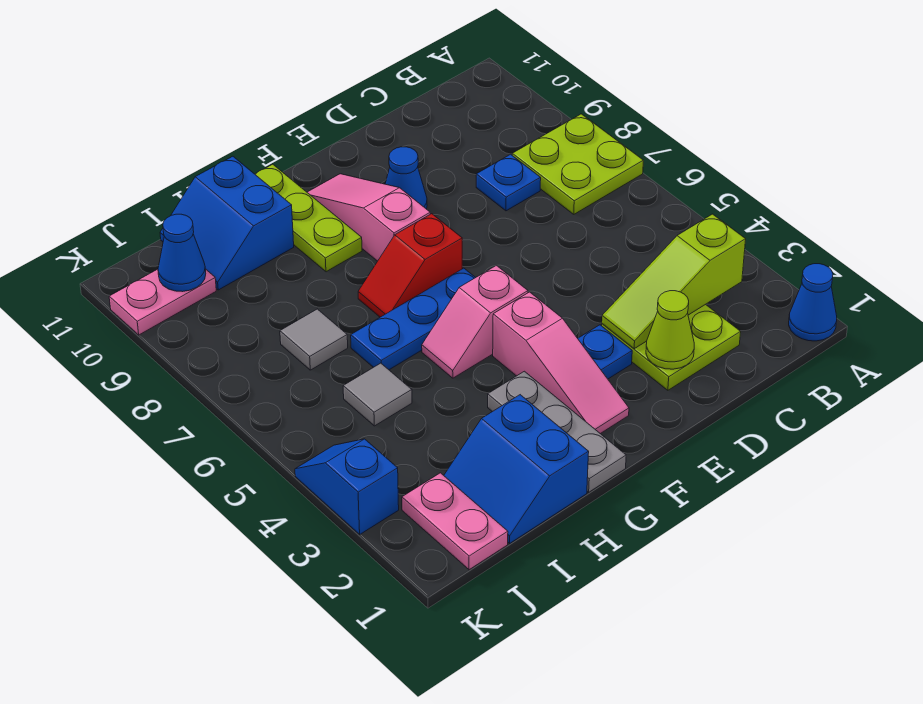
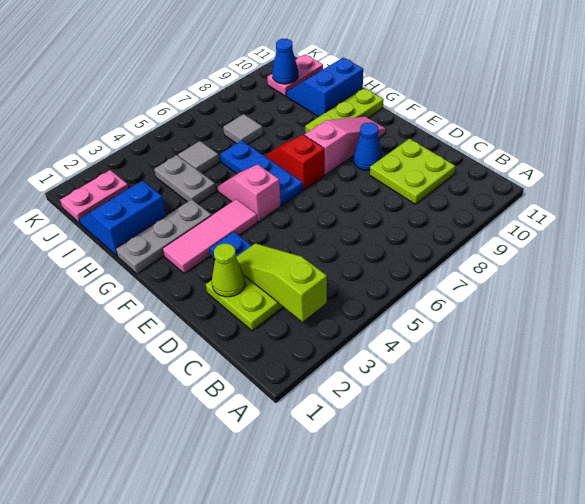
blue cone A1 level 1 -> none
lime plate A7:B8 level 1 -> lime plate C9:D10 level 1
blue plate C8 level 1 -> none
pink slope F2:F4 level 1 top 4 -> pink tile F2:F4 level 1
none -> grey plate H4:I4 level 1
pink plate J10:K10 level 1 -> pink plate J10:J11 level 1
blue slope K3:K4 level 1 top 3 -> none

